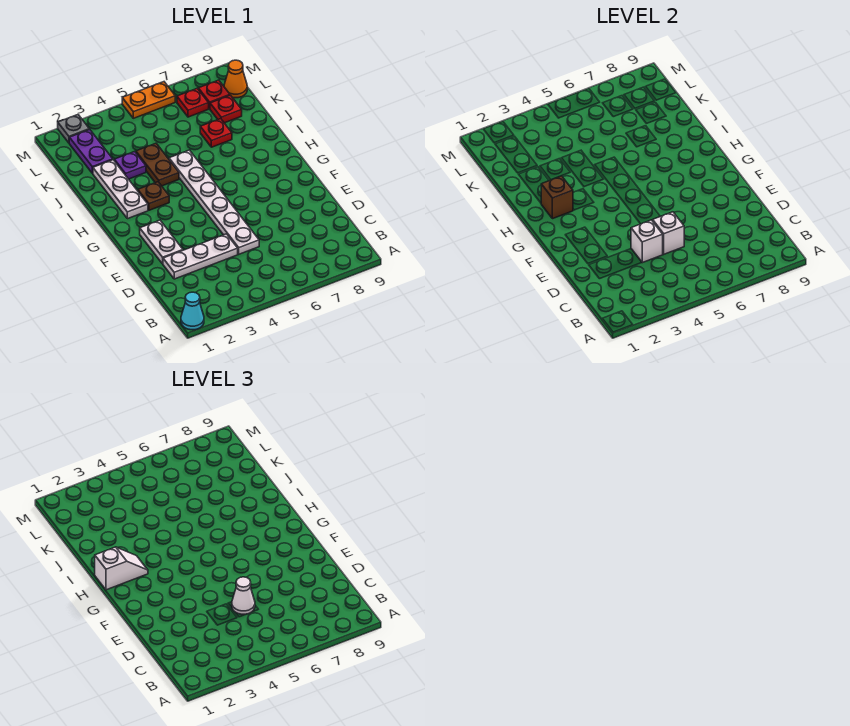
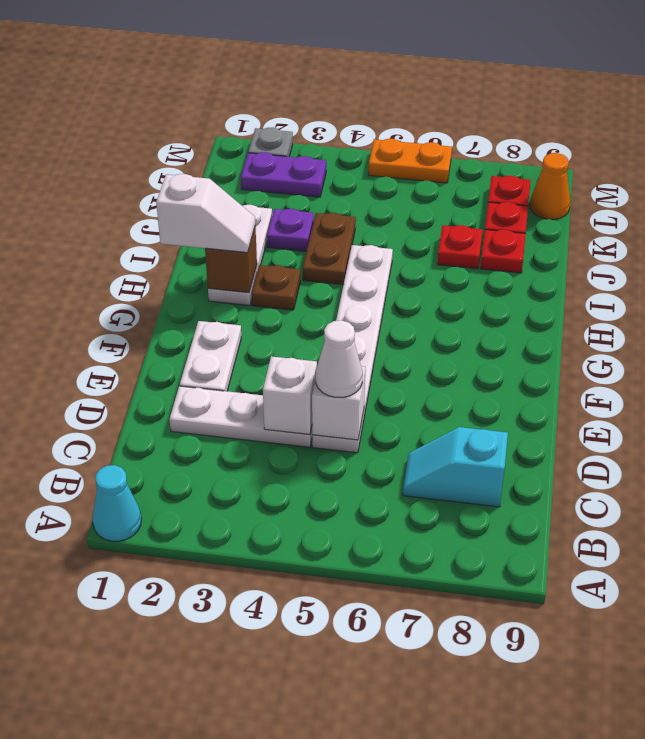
none -> cyan slope C7:C8 level 1 top 8
purple plate K2:L2 level 1 -> purple plate L2:L3 level 1
red plate L7 level 1 -> red plate J8 level 1

